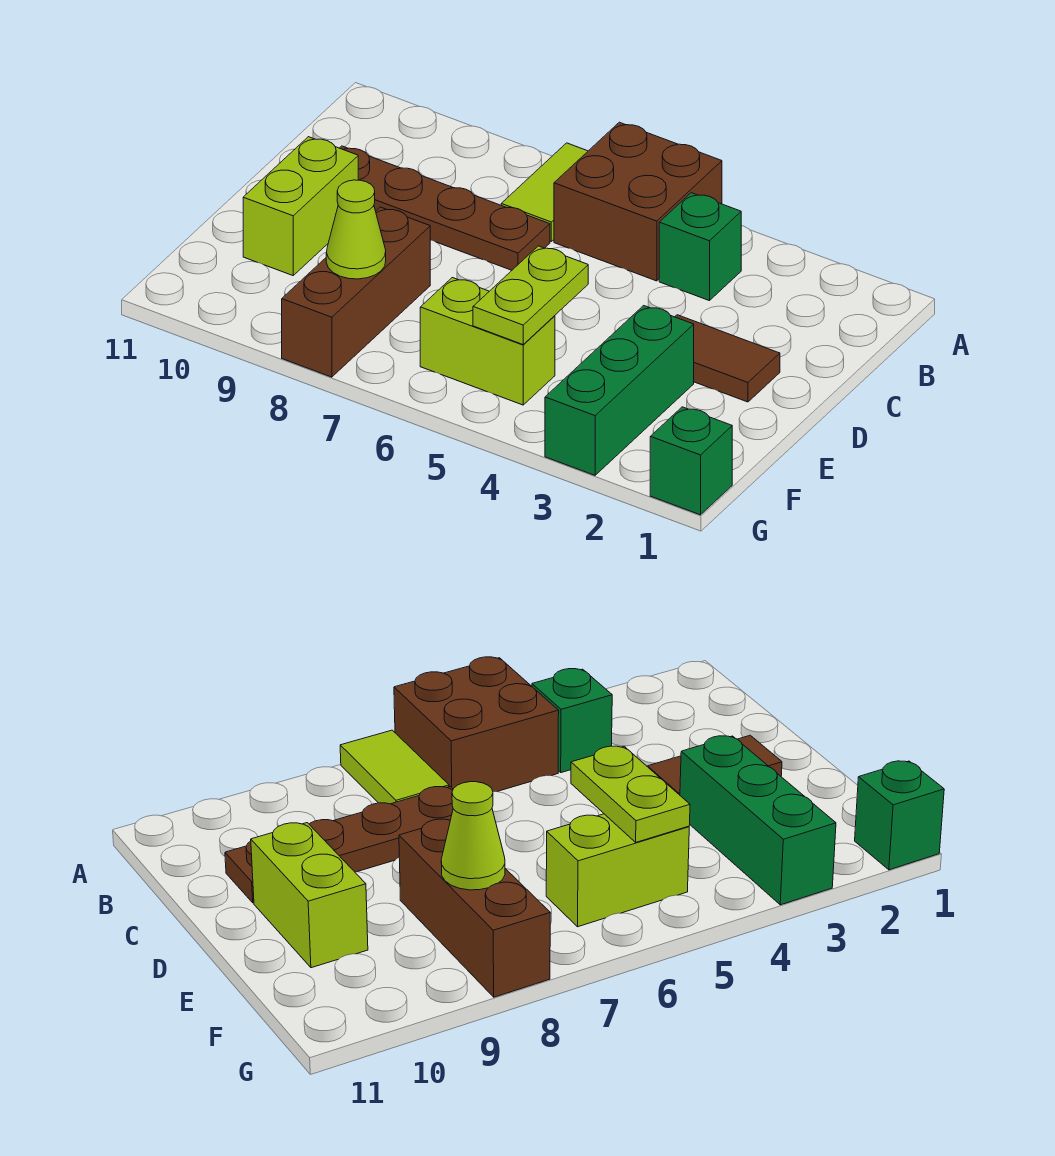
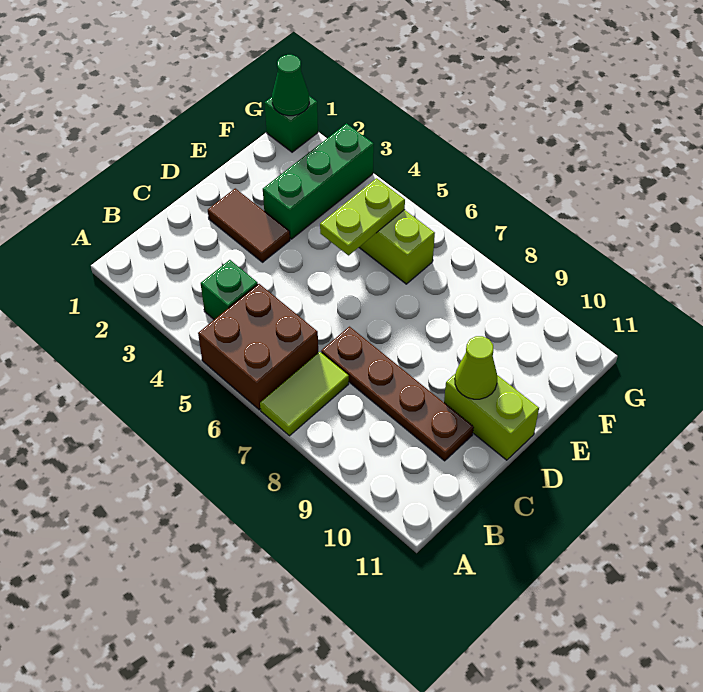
lime brick D10:E10 level 1 -> lime brick D10:D11 level 1
brown brick E8:G8 level 1 -> none
lime cone F8 level 2 -> lime cone D10 level 2
none -> green cone G1 level 2

